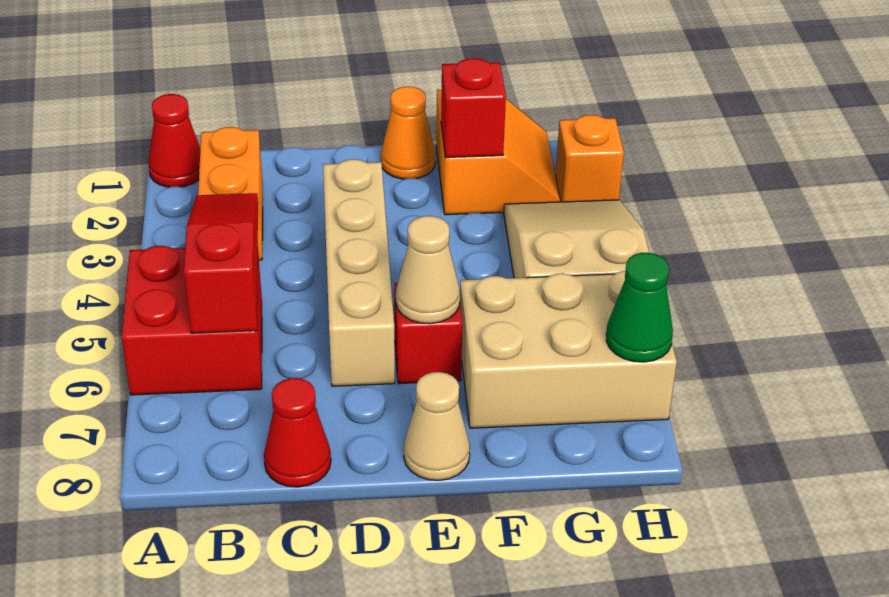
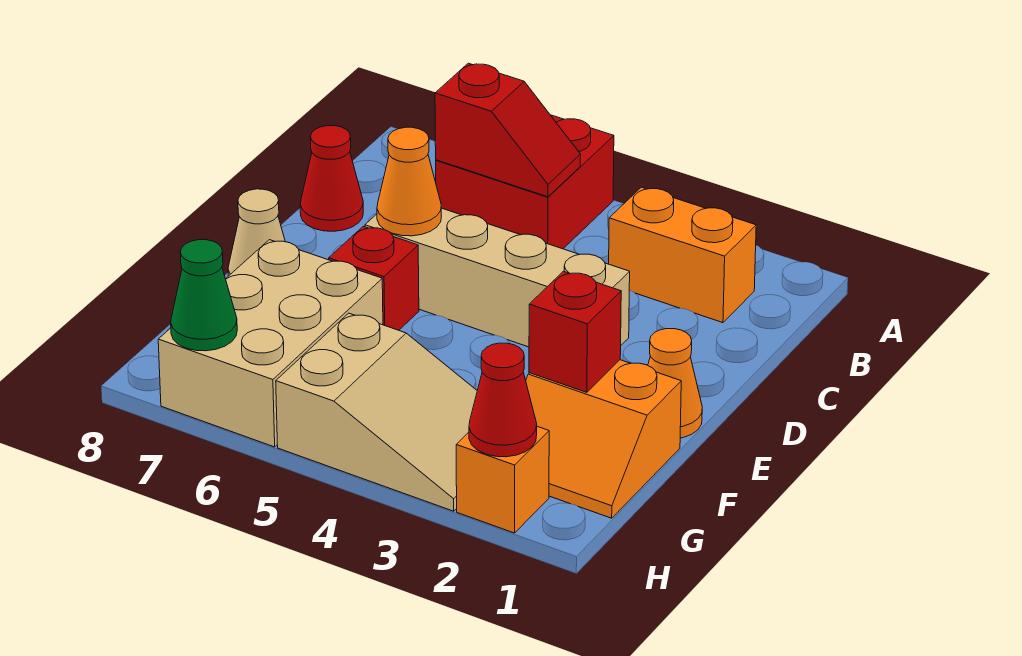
red cone A1 level 1 -> red cone H2 level 2
red slope B4:B6 level 2 top 6 -> red slope B5:B6 level 2 top 6
none -> orange cone D6 level 2
tan cone E6 level 2 -> none

